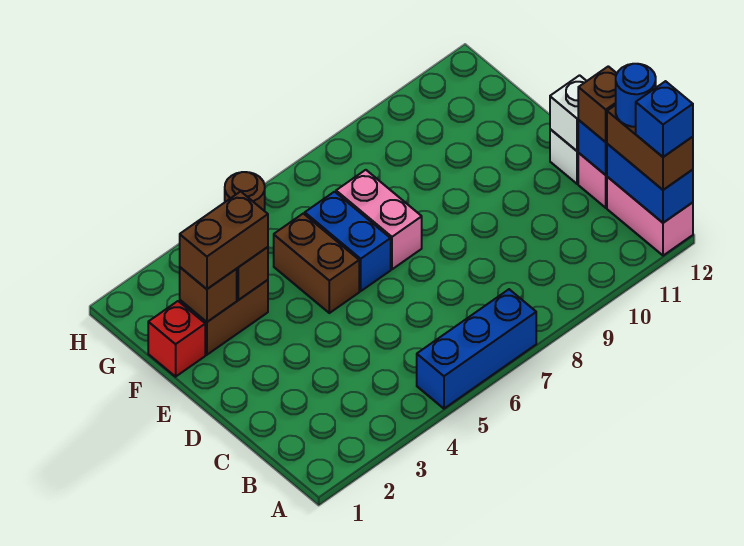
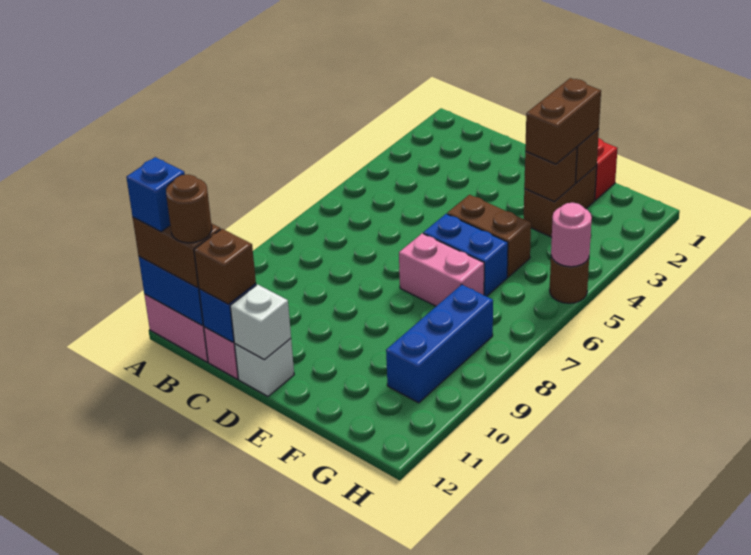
blue brick A5:A7 level 1 -> blue brick G8:G10 level 1
blue round brick B12 level 4 -> brown round brick B12 level 4
none -> pink round brick H5 level 2

